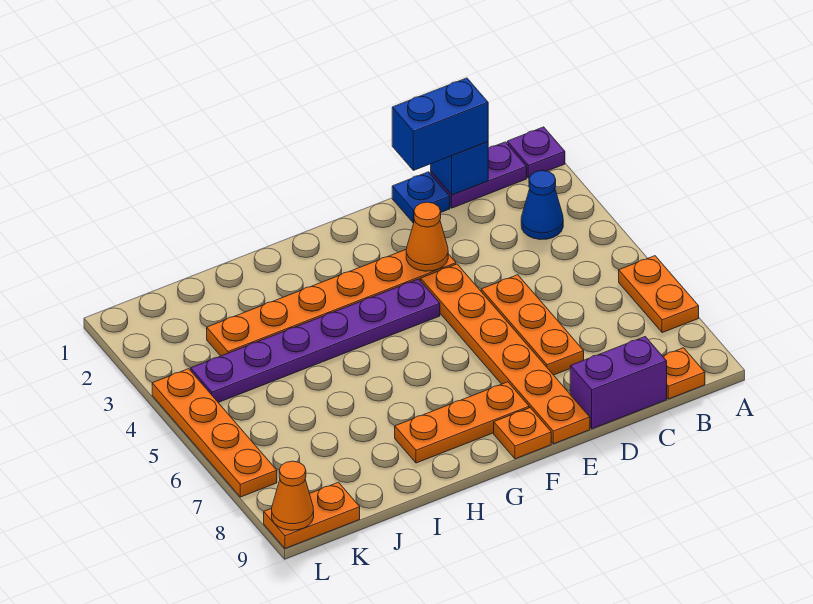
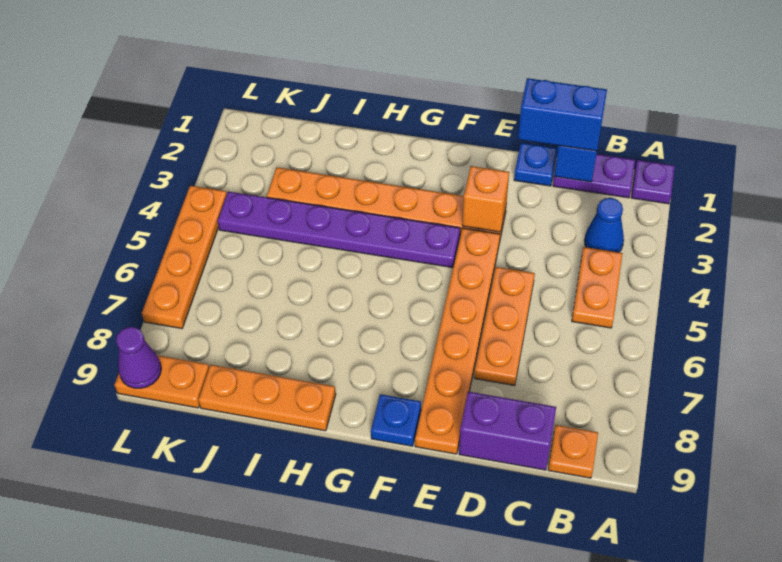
orange plate A6:A7 level 1 -> orange plate B4:B5 level 1
orange cone E3 level 2 -> orange brick E3 level 2
orange plate F8:H8 level 1 -> orange plate H9:J9 level 1
orange plate F9 level 1 -> blue plate F9 level 1
orange cone L9 level 2 -> purple cone L9 level 2

